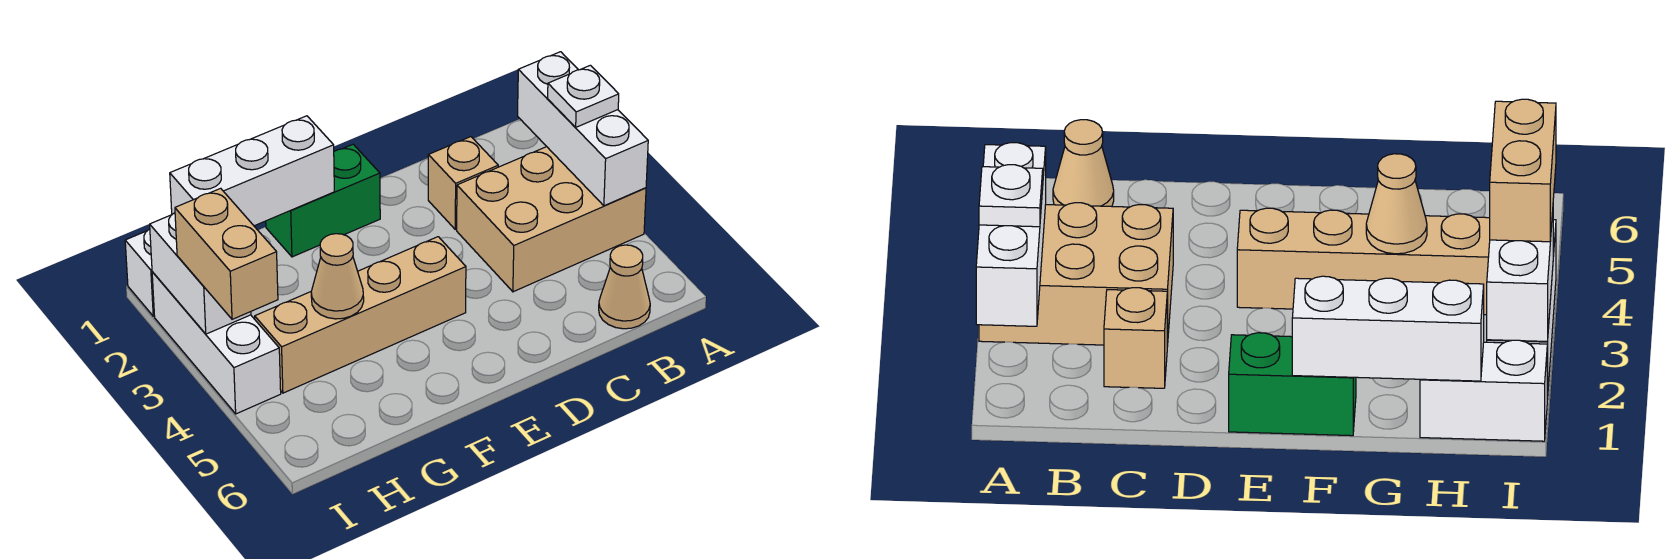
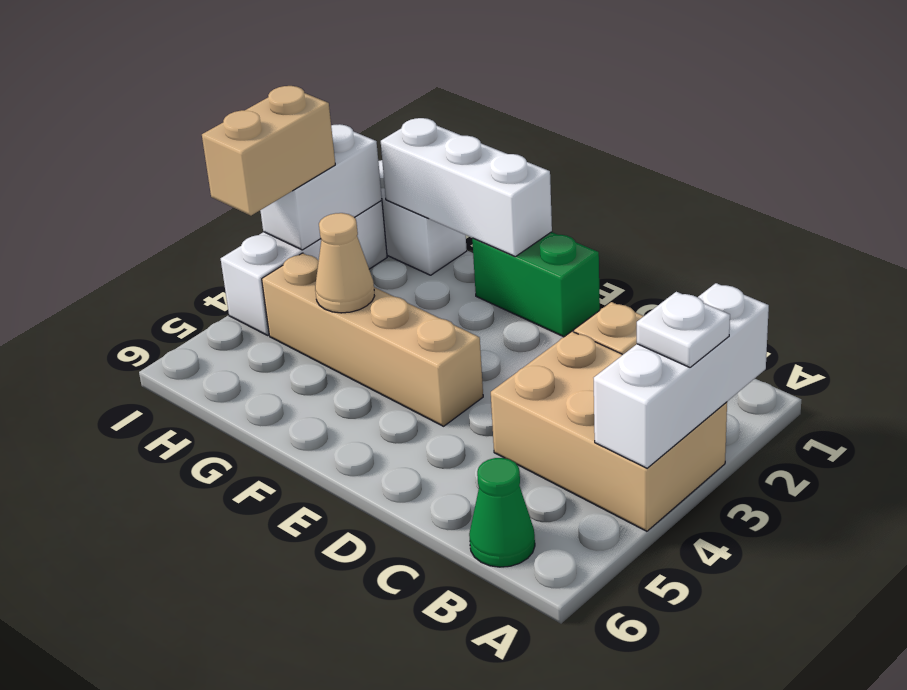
tan cone B6 level 1 -> green cone B6 level 1

